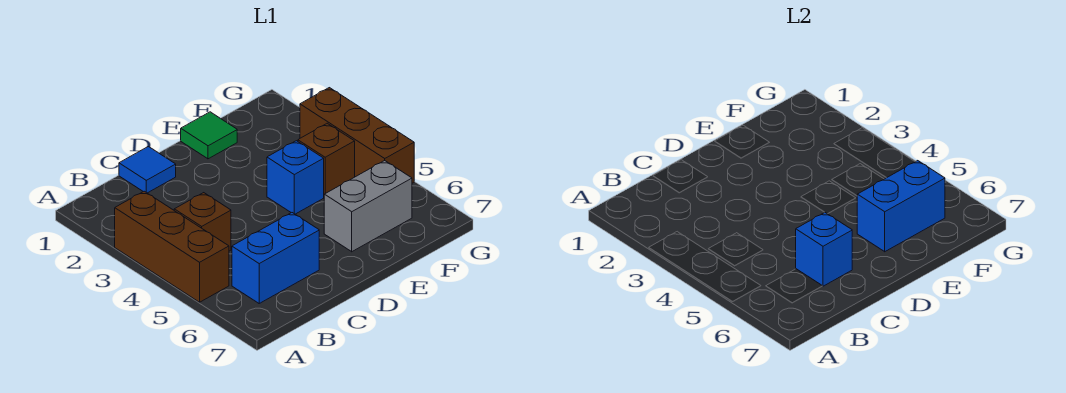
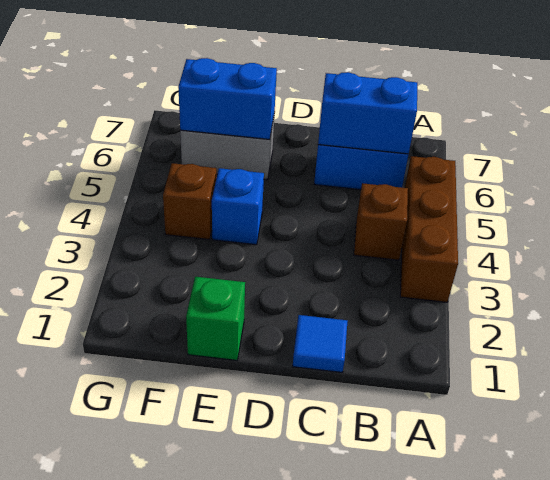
blue brick C6 level 2 -> blue brick B6:C6 level 2
green tile E1 level 1 -> green brick E1 level 1
brown brick G3:G5 level 1 -> none

